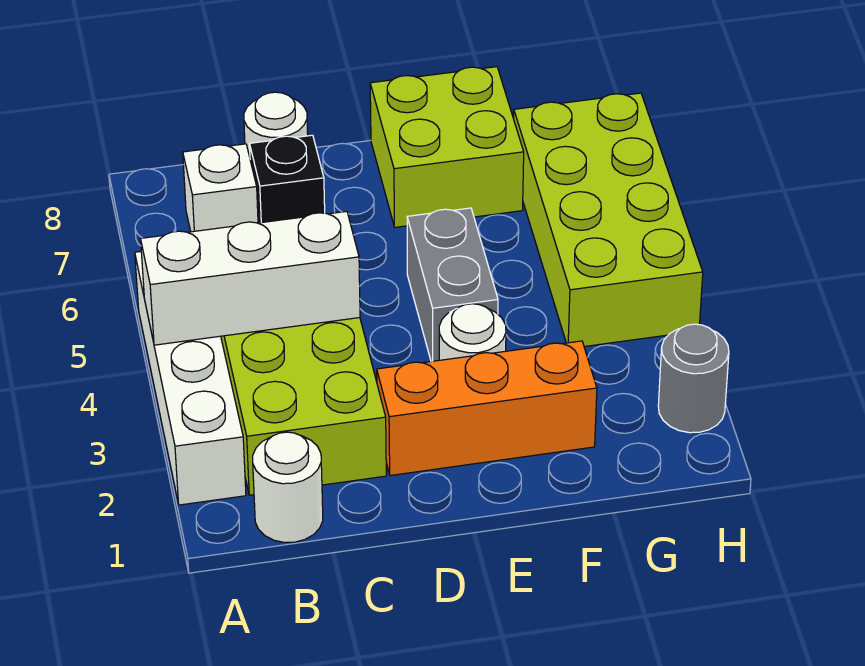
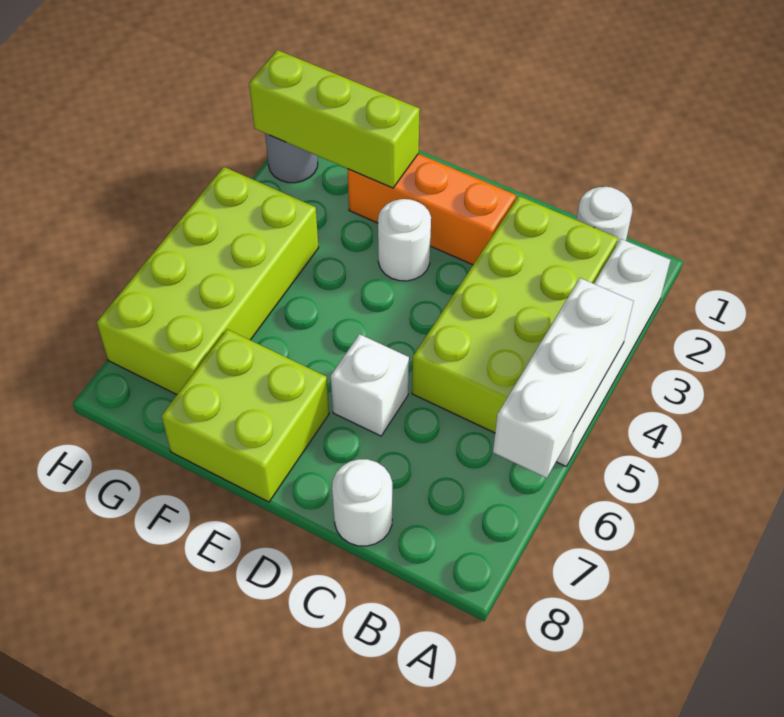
white brick A4:C4 level 2 -> white brick A4:A6 level 2
white brick B7 level 1 -> white brick D6 level 1
black brick C7 level 1 -> none
grey brick E4:E5 level 1 -> none
none -> lime brick F2:H2 level 2

